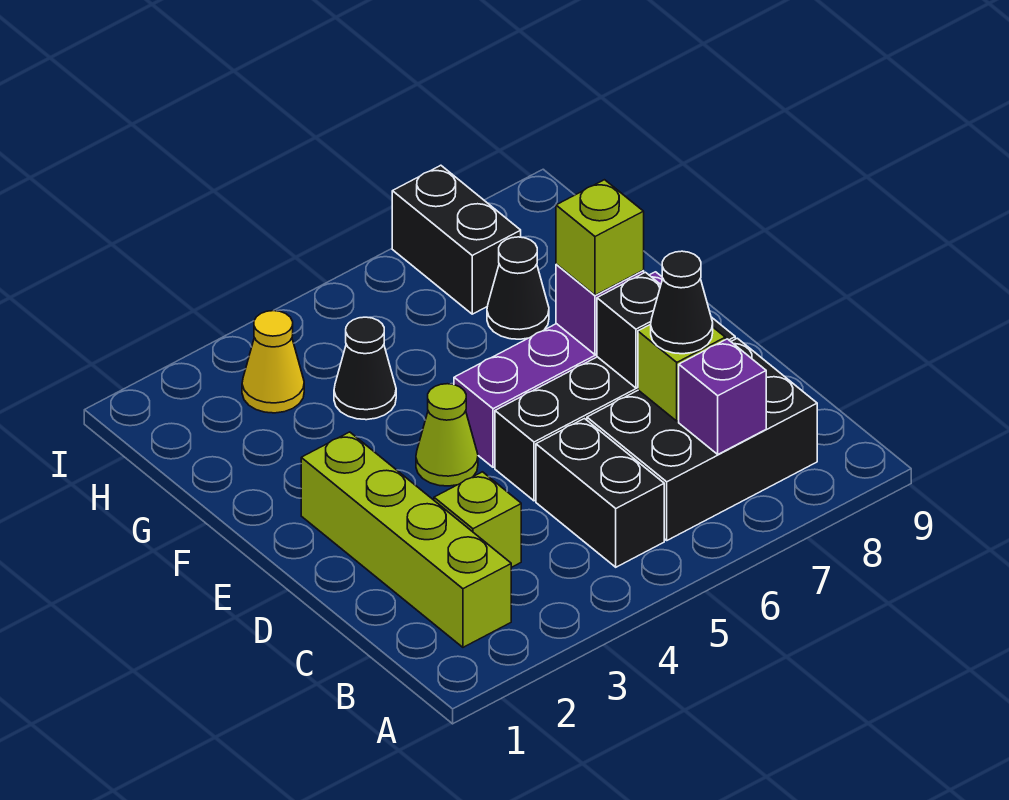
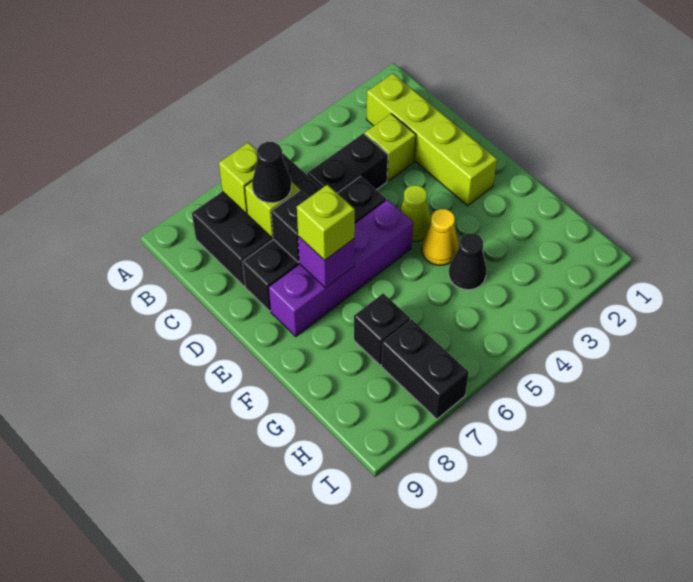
black brick B5:C5 level 1 -> black brick C4:C5 level 1
purple brick B7 level 2 -> lime brick B7 level 2
black cone G7 level 1 -> black brick G7 level 1
yellow cone H3 level 1 -> yellow cone F4 level 1

